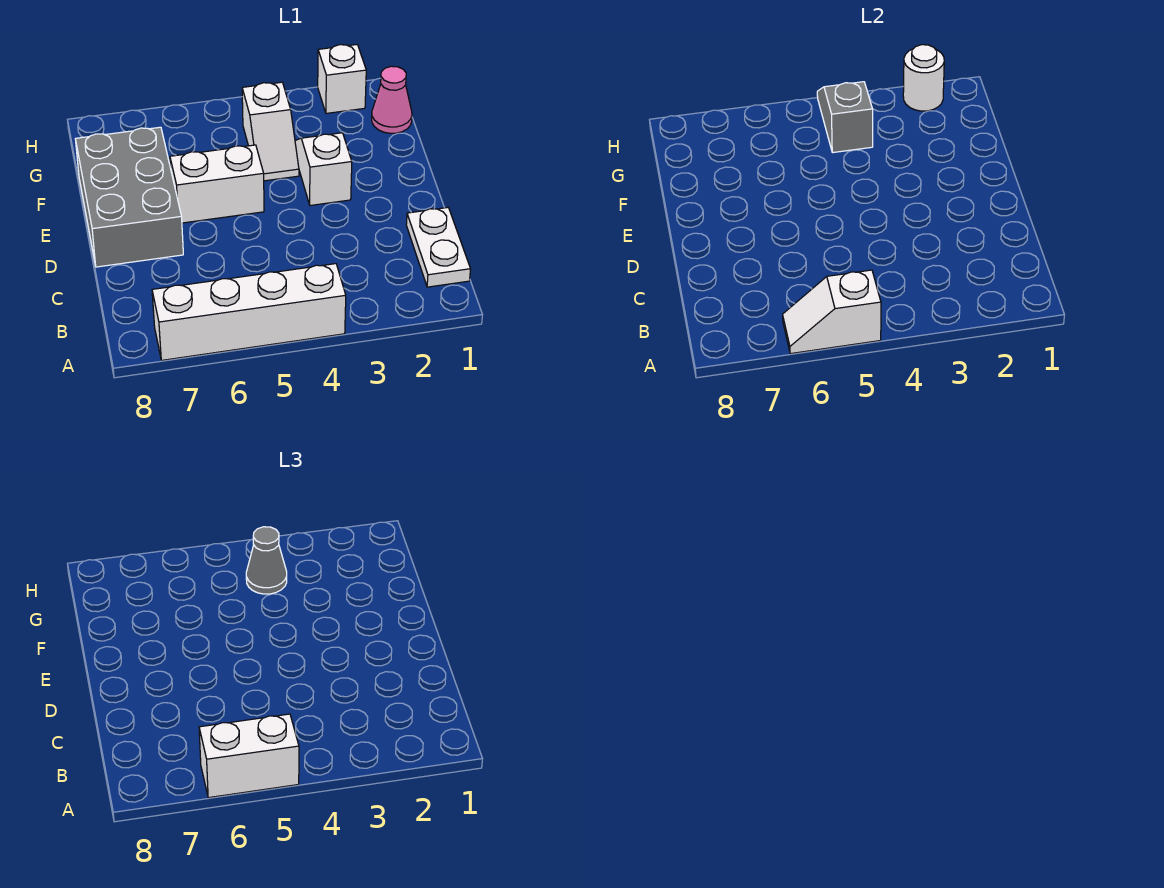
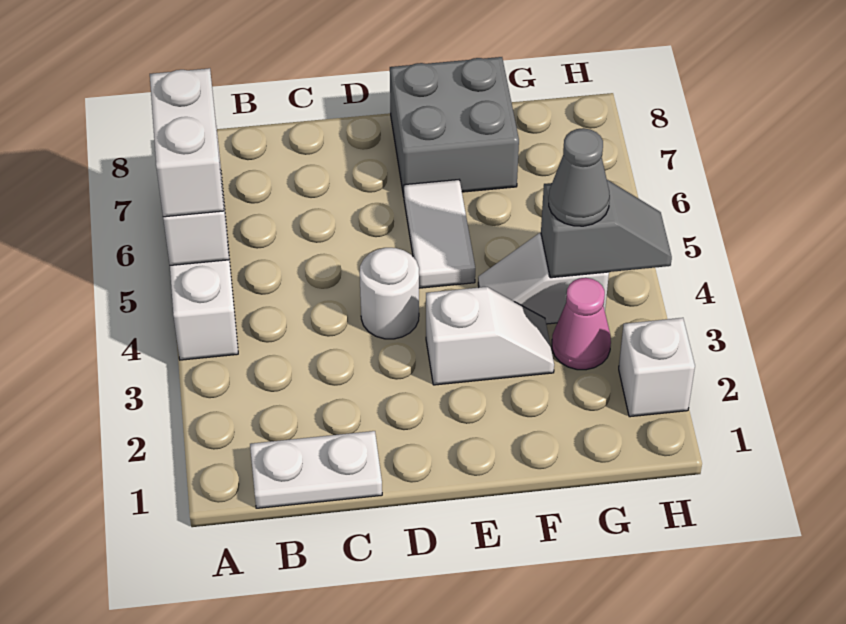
grey brick D7:F8 level 1 -> grey brick E7:F8 level 1
white brick E5:E6 level 1 -> white tile E5:E6 level 1
pink cone G1 level 1 -> pink cone G3 level 1
white round brick H2 level 2 -> white round brick D4 level 1

